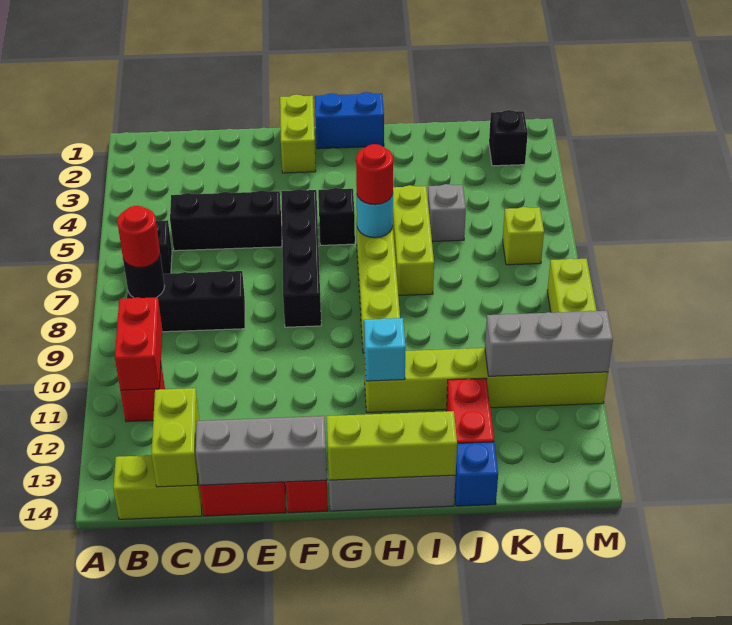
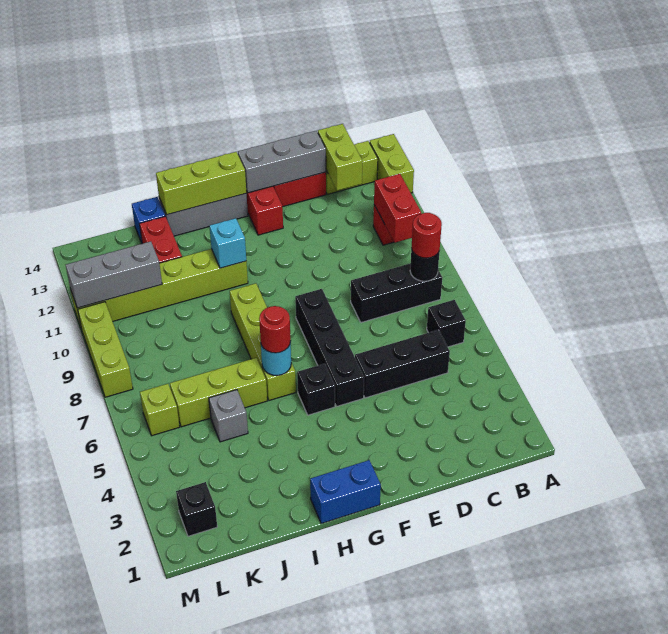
lime brick F1:F2 level 1 -> lime brick A13:A14 level 1
lime brick I5:I7 level 1 -> lime brick I6:K6 level 1

